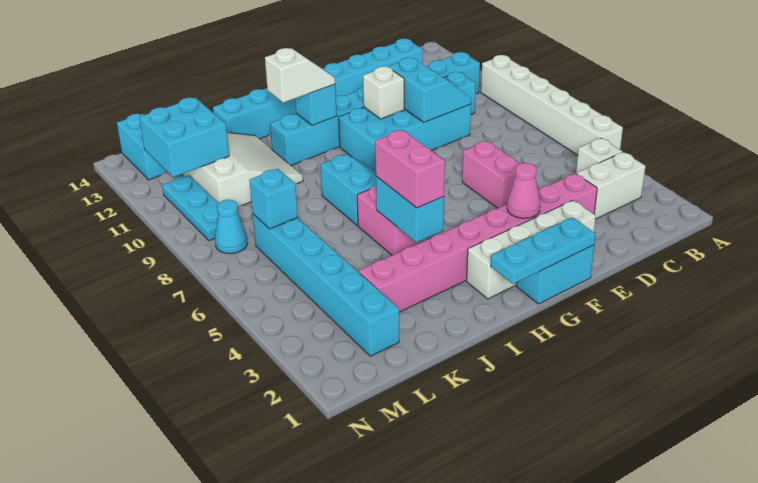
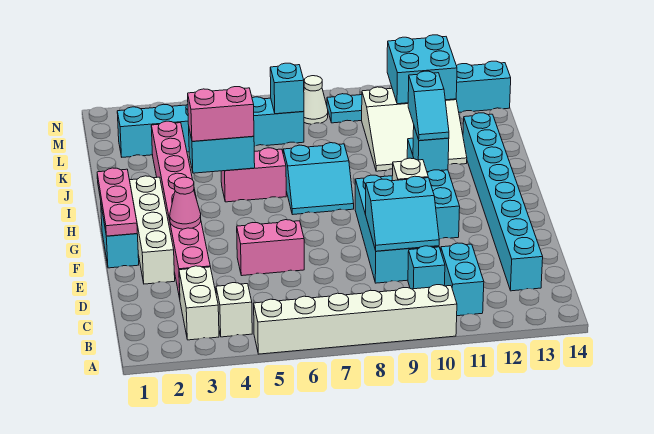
cyan plate F1:H1 level 2 -> pink plate F1:H1 level 2
white slope H11:I11 level 3 top I -> cyan slope H11:I11 level 3 top I
cyan cone M8 level 1 -> white cone M8 level 1

